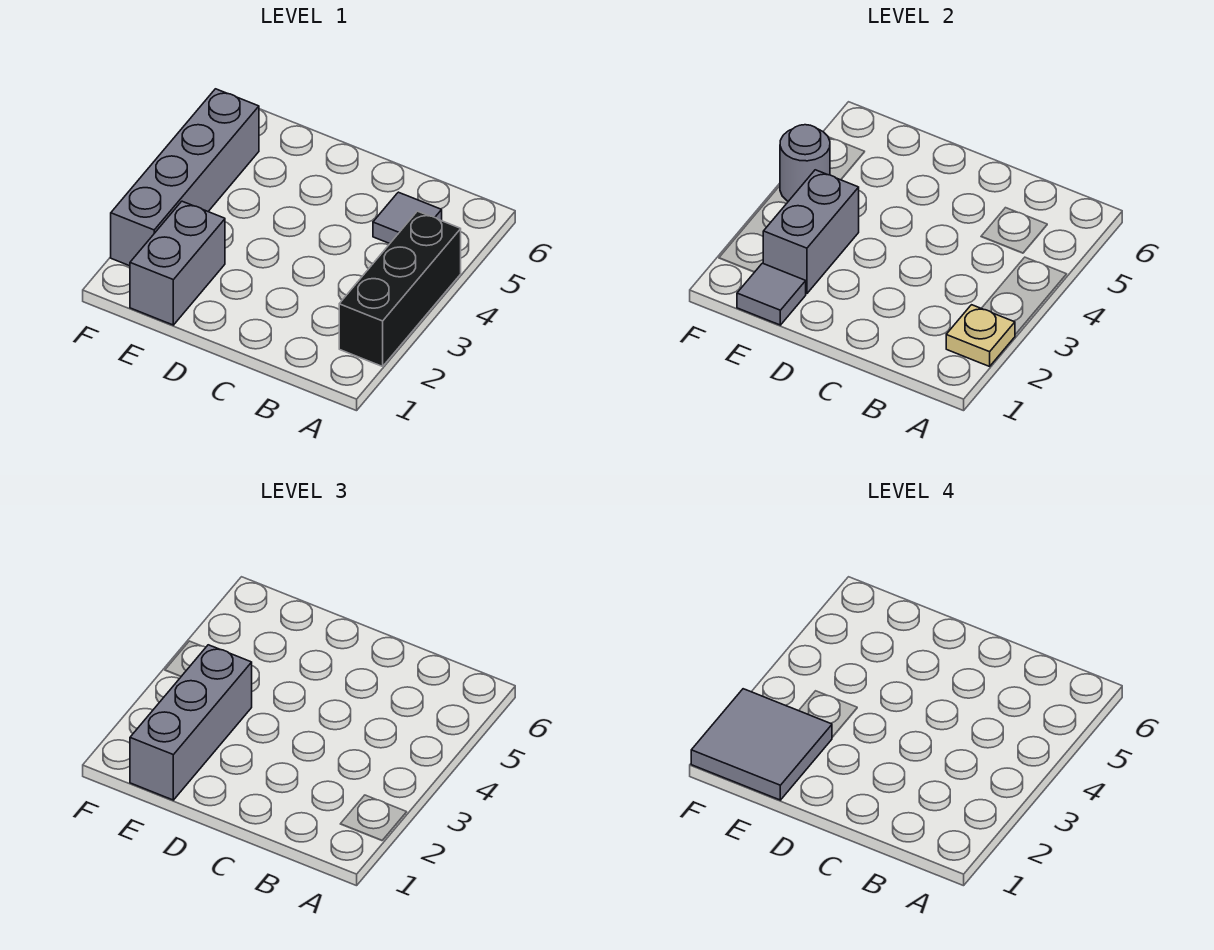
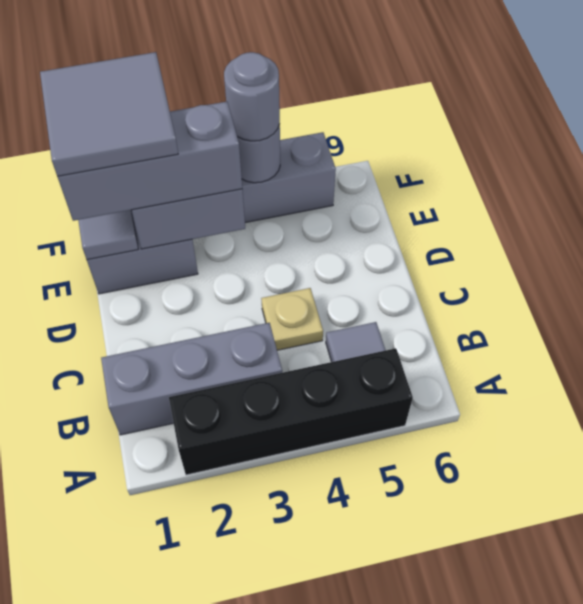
black brick A2:A4 level 1 -> black brick A2:A5 level 1
tan plate A2 level 2 -> tan plate C4 level 1
none -> grey brick B1:B3 level 1
none -> grey round brick F4 level 3

